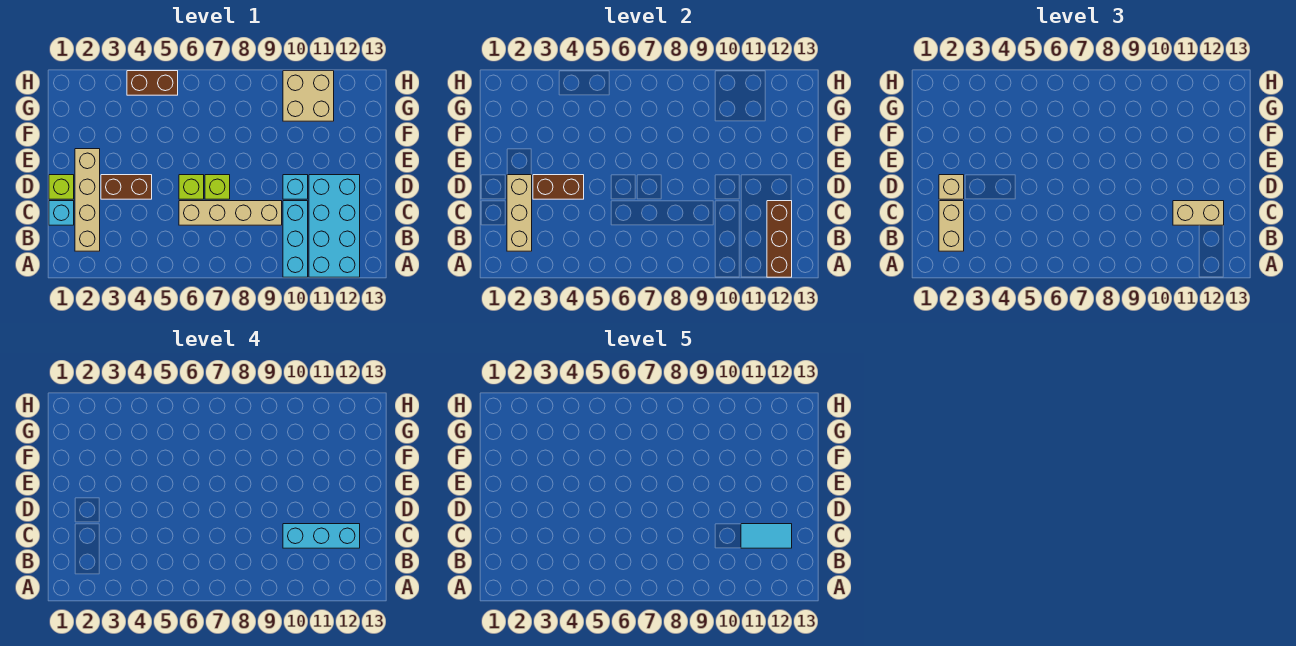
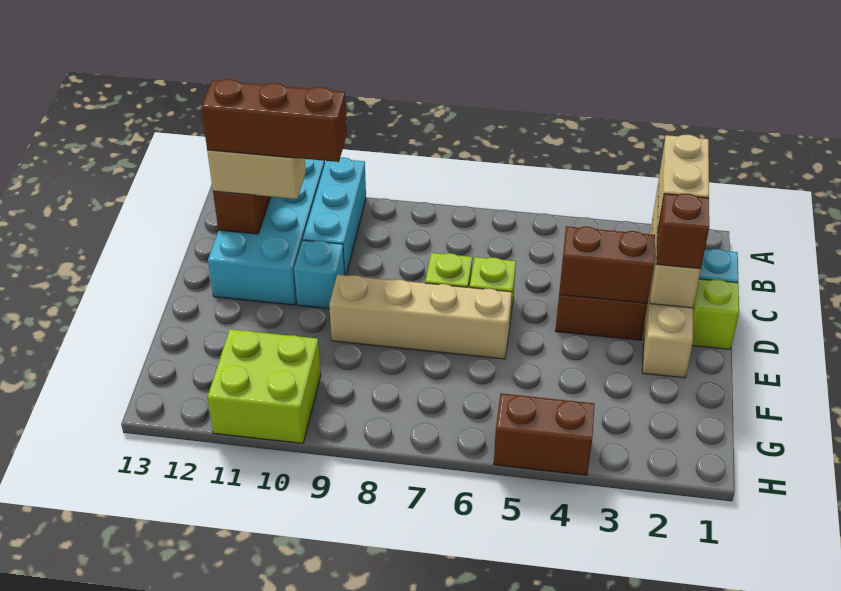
tan brick C6:C9 level 1 -> tan brick E6:E9 level 1
cyan brick C10:C12 level 4 -> brown brick C10:C12 level 4
cyan tile C11:C12 level 5 -> none
tan brick D2 level 3 -> brown brick D2 level 3
tan brick G10:H11 level 1 -> lime brick G10:H11 level 1

